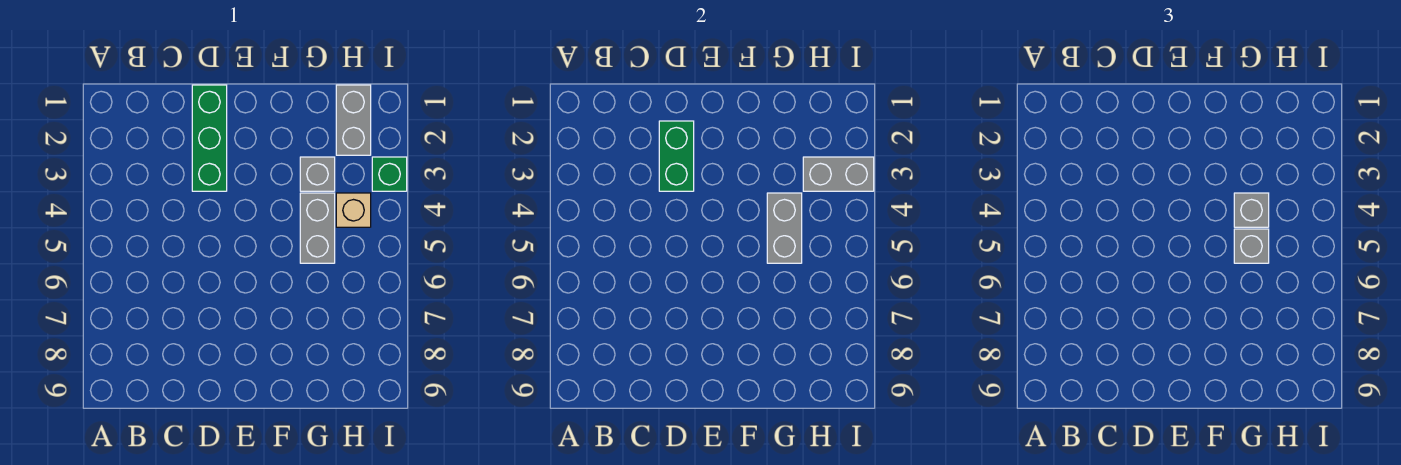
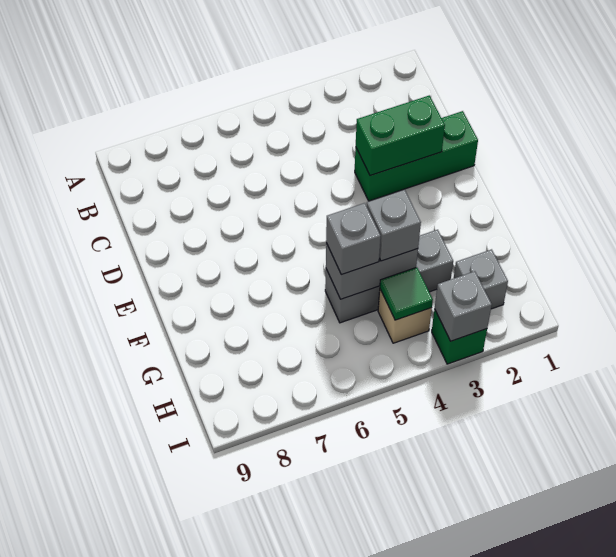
grey brick H1:H2 level 1 -> grey brick H2 level 1
grey brick H3:I3 level 2 -> grey brick I3 level 2
none -> green tile H4 level 2

